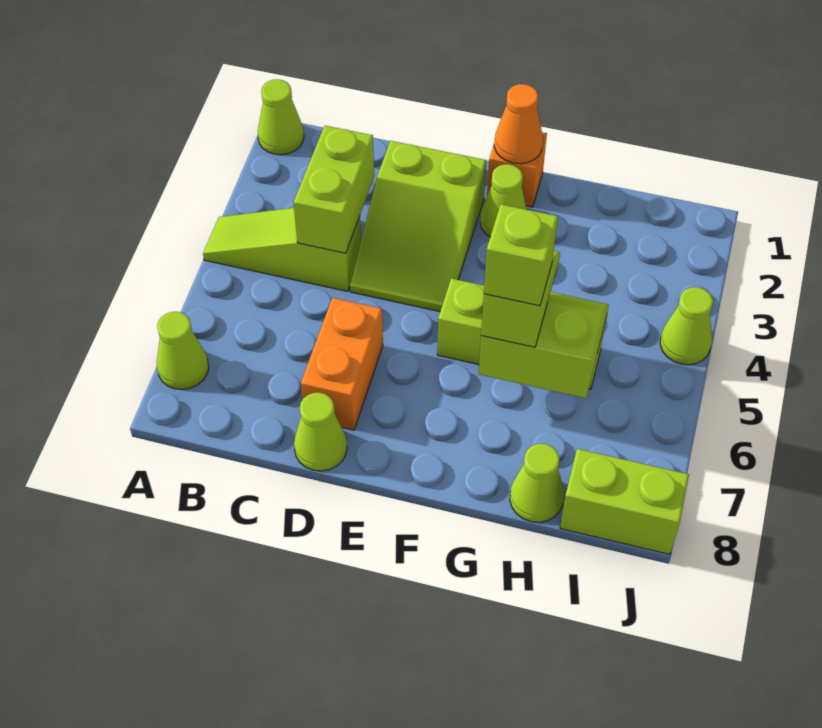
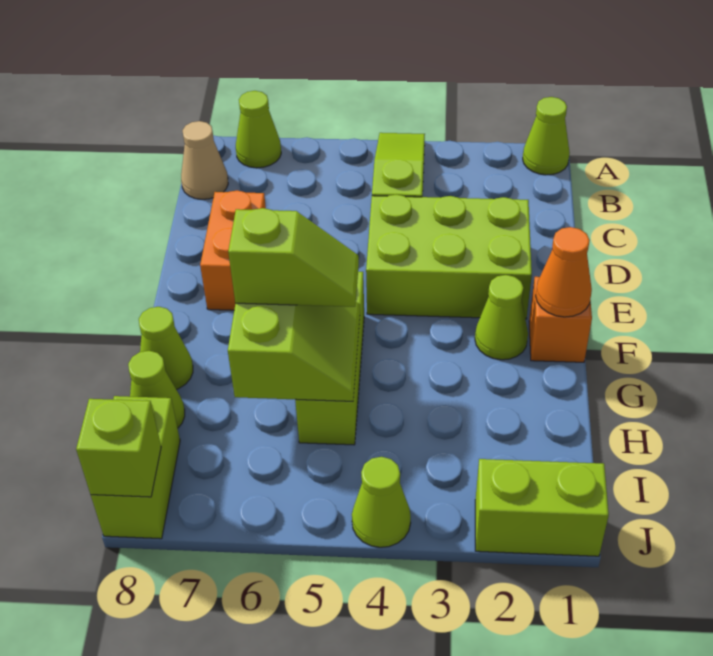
none -> tan cone B8 level 1
lime brick C3:C4 level 2 -> lime brick J1:J2 level 1
lime slope D2:E4 level 1 top 2 -> lime brick D2:E4 level 1
orange brick D6:D7 level 1 -> orange brick D7:E7 level 1
lime cone D8 level 1 -> lime cone G8 level 1
lime brick G6 level 4 -> lime brick J8 level 2

